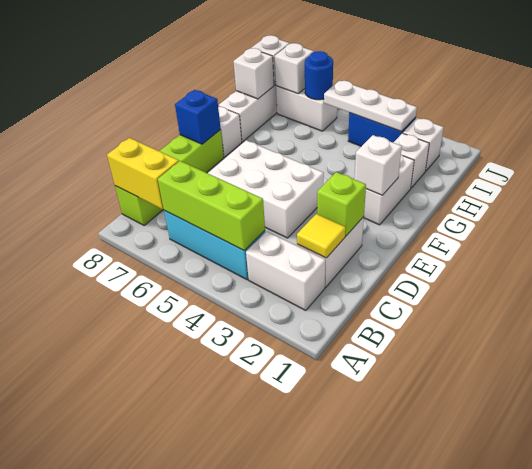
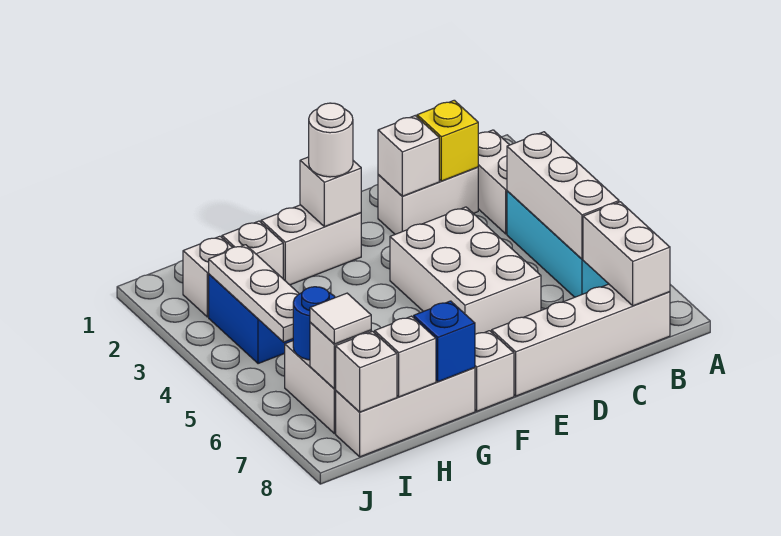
lime brick B4:B6 level 2 -> white brick B4:B6 level 2
yellow brick B7:B8 level 2 -> white brick B7:B8 level 2
lime brick B8:E8 level 1 -> white brick B8:E8 level 1
yellow tile C2 level 2 -> yellow brick C2 level 2
lime brick D2 level 2 -> white brick D2 level 2
blue brick E8 level 2 -> blue brick G8 level 2
none -> white round brick F2 level 3
none -> white tile I7 level 3

